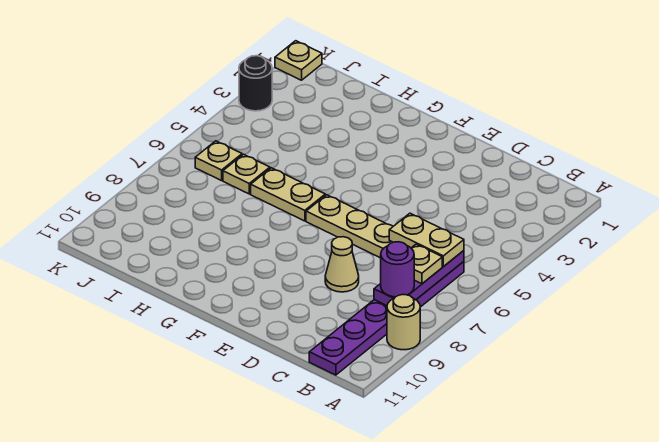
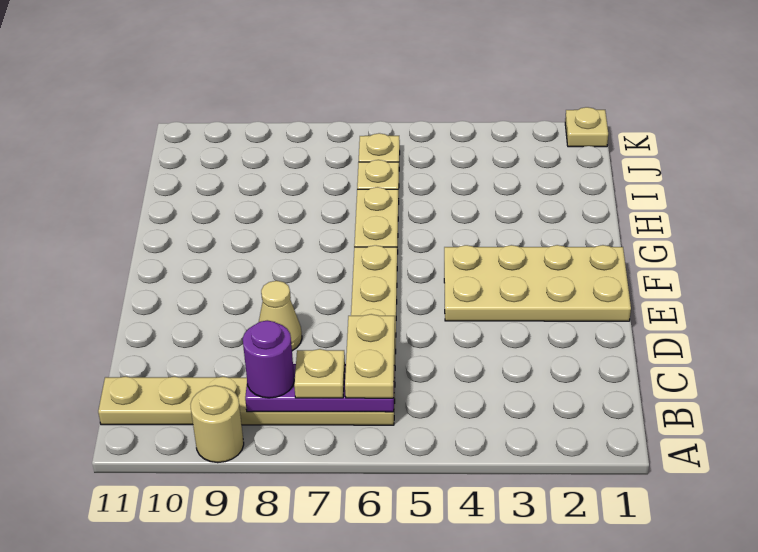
purple plate B6:B11 level 1 -> tan plate B6:B11 level 1
none -> tan plate E1:F4 level 1
black round brick K3 level 1 -> none

